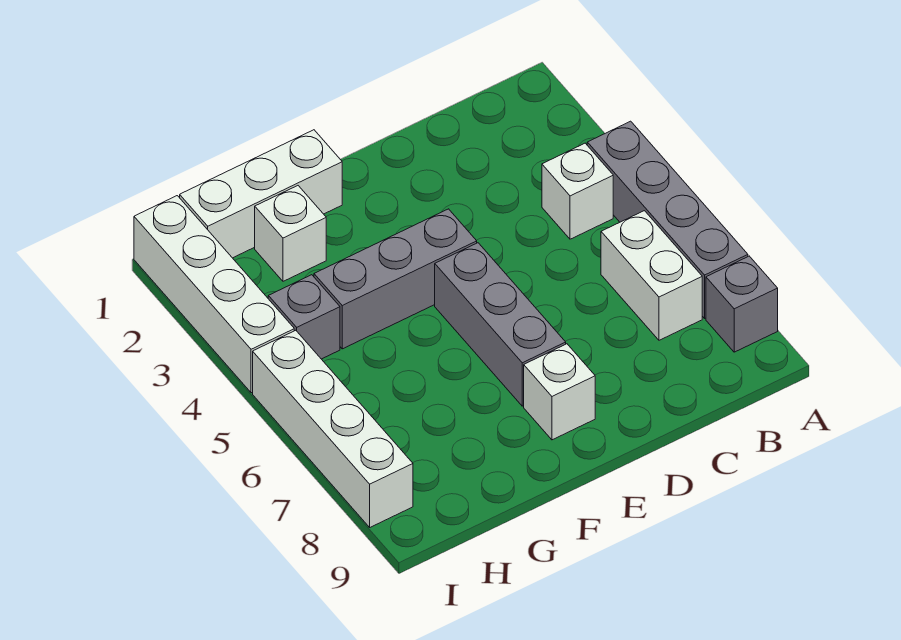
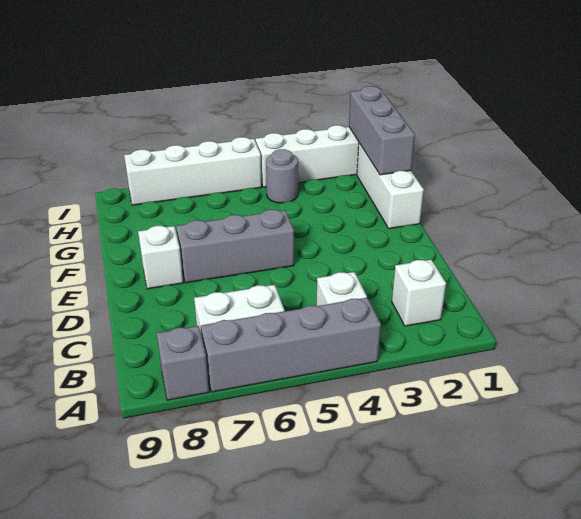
grey brick E4:G4 level 1 -> grey brick G1:I1 level 2
white brick G2 level 1 -> white brick B2 level 1
grey brick H4 level 1 -> grey round brick H4 level 1

